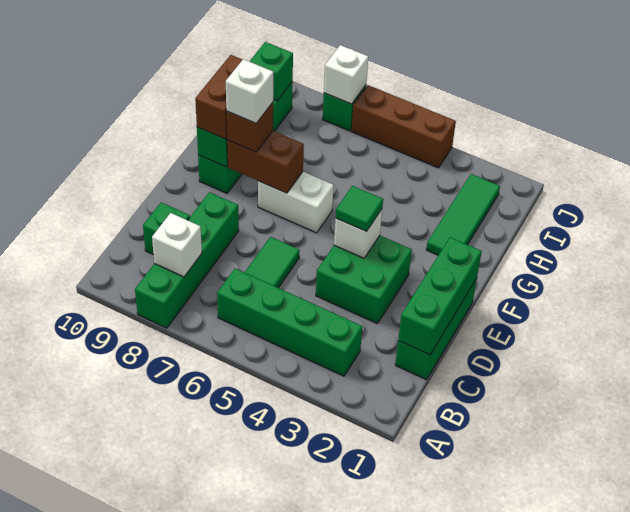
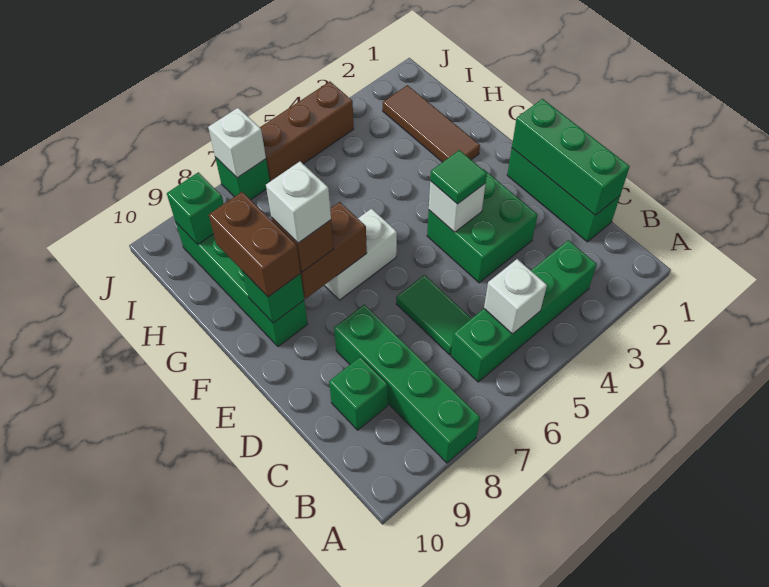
white brick B8 level 2 -> white brick B5 level 2
green tile G2:I2 level 1 -> brown tile G2:I2 level 1

